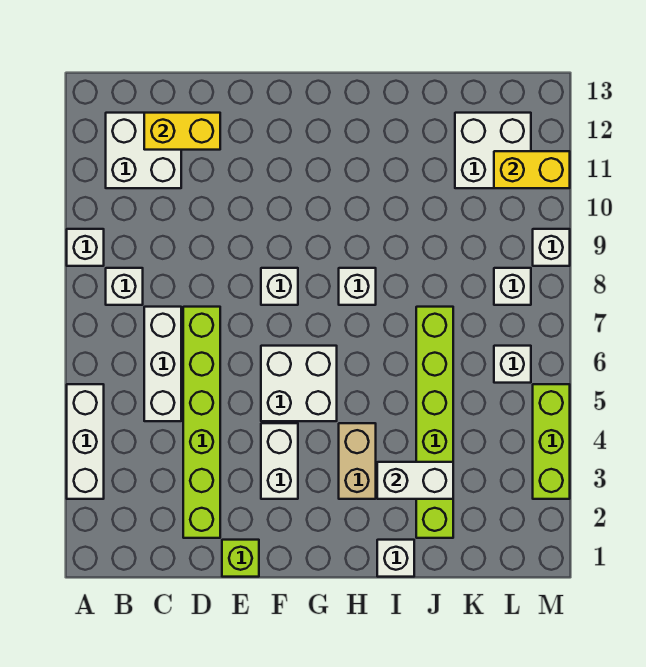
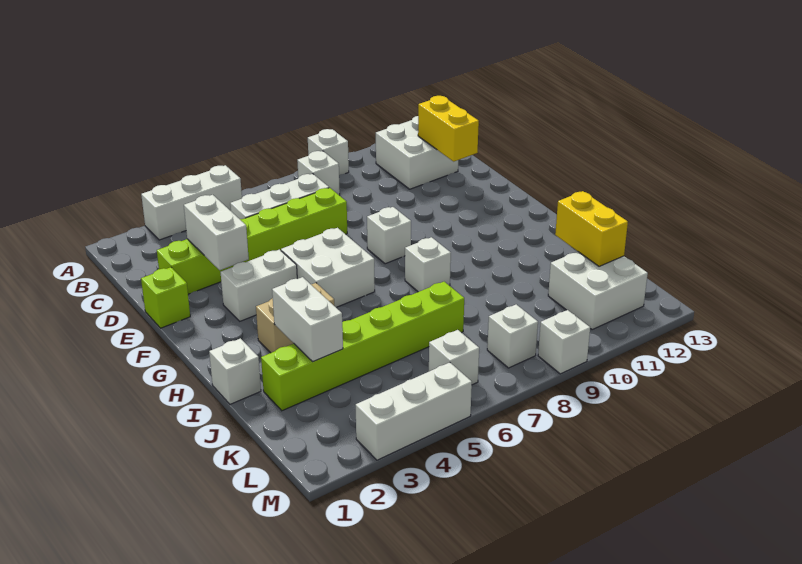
none -> white brick D3:E3 level 2
yellow brick L11:M11 level 2 -> yellow brick J12:K12 level 2
lime brick M3:M5 level 1 -> white brick M3:M5 level 1

